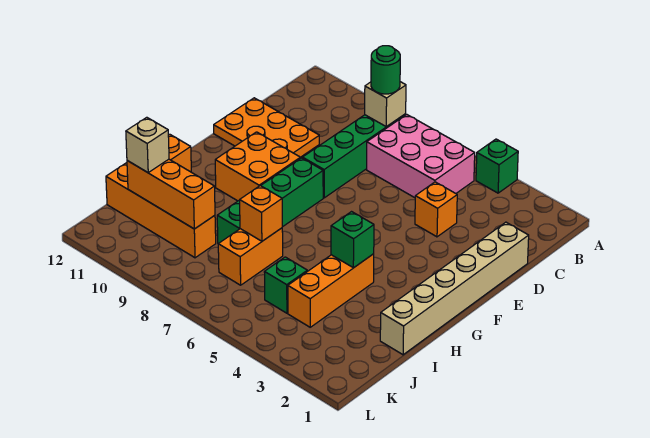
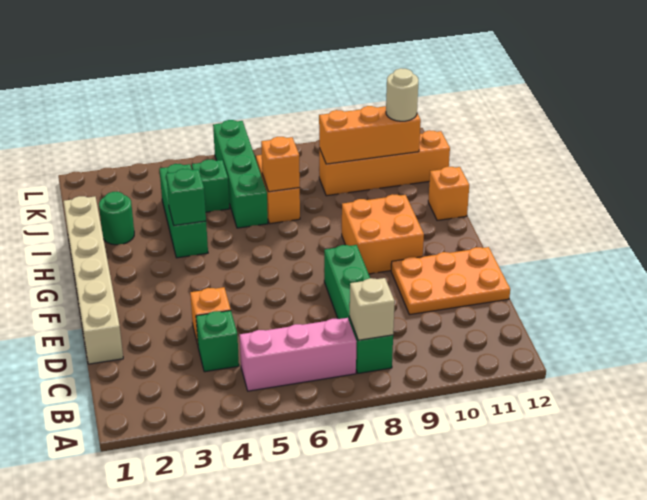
green brick A4 level 1 -> green brick C4 level 1
pink brick B5:C7 level 1 -> pink brick B5:B7 level 1
green round brick B8 level 3 -> green round brick I2 level 1
green brick F8:I8 level 1 -> green brick I6:L6 level 1
orange brick H4:J4 level 1 -> green brick H4:J4 level 1
tan brick J11 level 3 -> tan round brick J11 level 3

